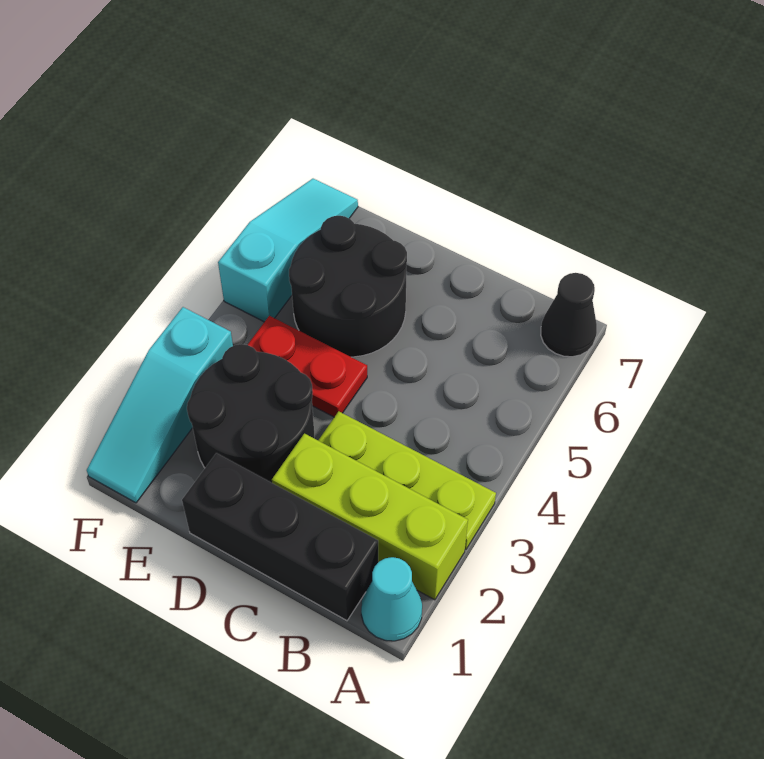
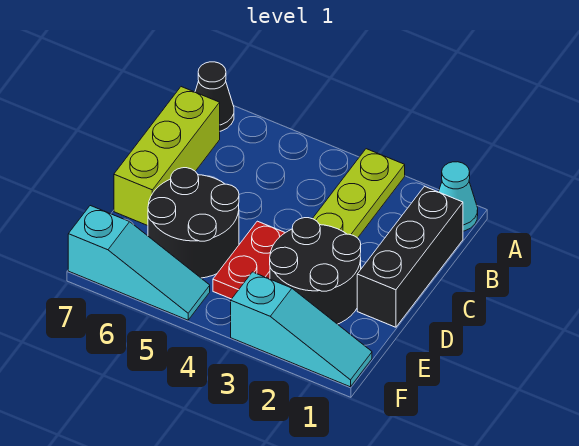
lime brick A2:C2 level 1 -> lime brick B7:D7 level 1
cyan slope F5:F7 level 1 top 5 -> cyan slope F5:F7 level 1 top 7

